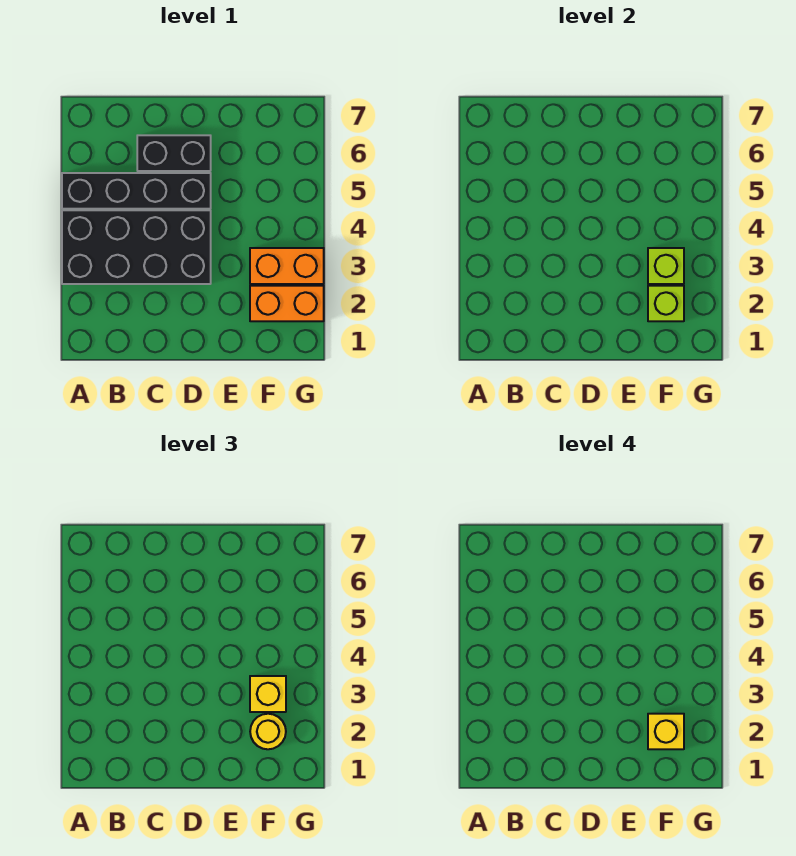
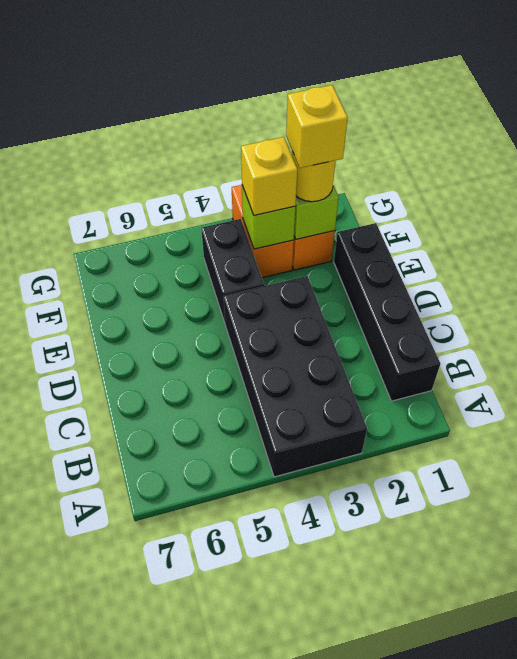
black brick A5:D5 level 1 -> black brick B1:E1 level 1
black brick C6:D6 level 1 -> black brick E4:F4 level 1

